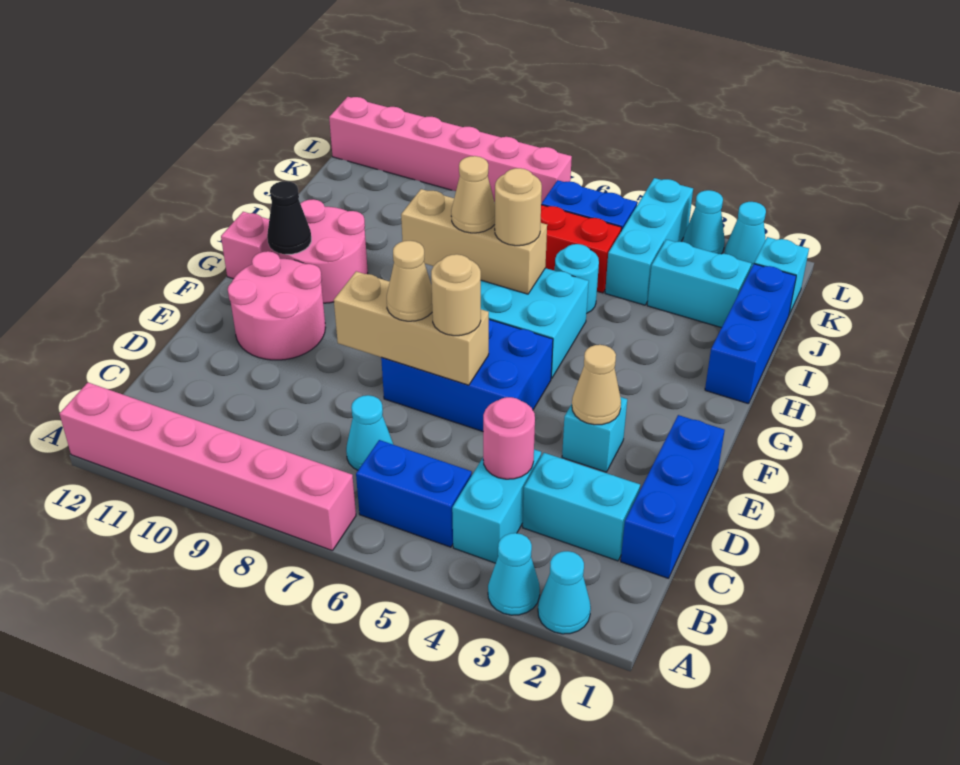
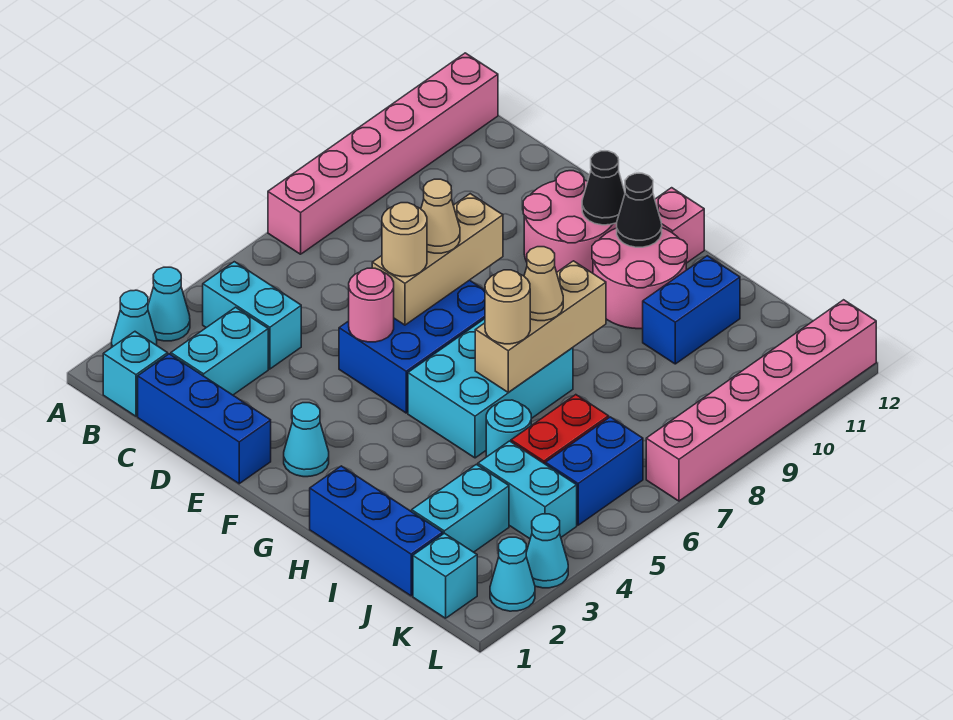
blue brick B5:B6 level 1 -> blue brick I10:I11 level 1
pink round brick C4 level 2 -> pink round brick E5 level 2
cyan cone C7 level 1 -> cyan cone F2 level 1
cyan brick E3 level 1 -> cyan brick B1 level 1
tan cone E3 level 2 -> none
none -> black cone F11 level 2
cyan brick J4:L4 level 1 -> cyan brick J4:K4 level 1

